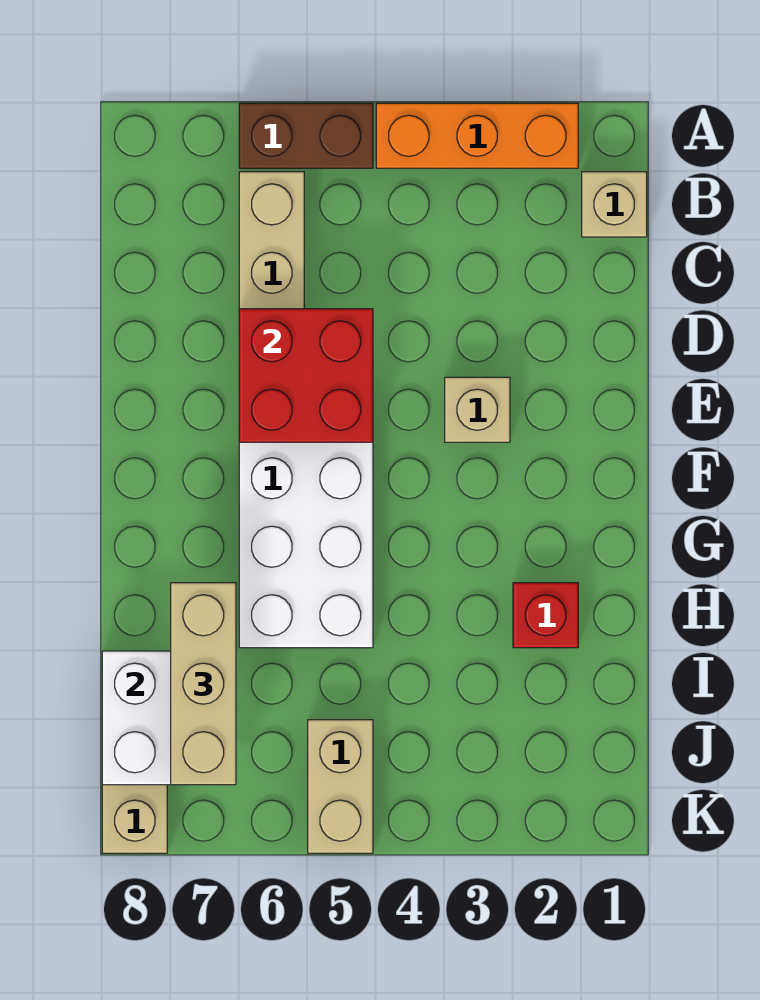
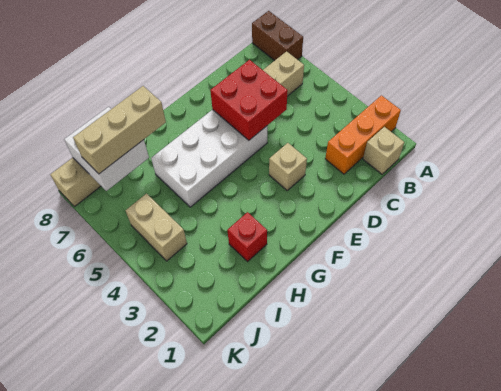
orange brick A2:A4 level 1 -> orange brick A2:C2 level 1
brown brick A5:A6 level 1 -> brown brick A7:A8 level 1
tan brick J5:K5 level 1 -> tan brick J4:J5 level 1

